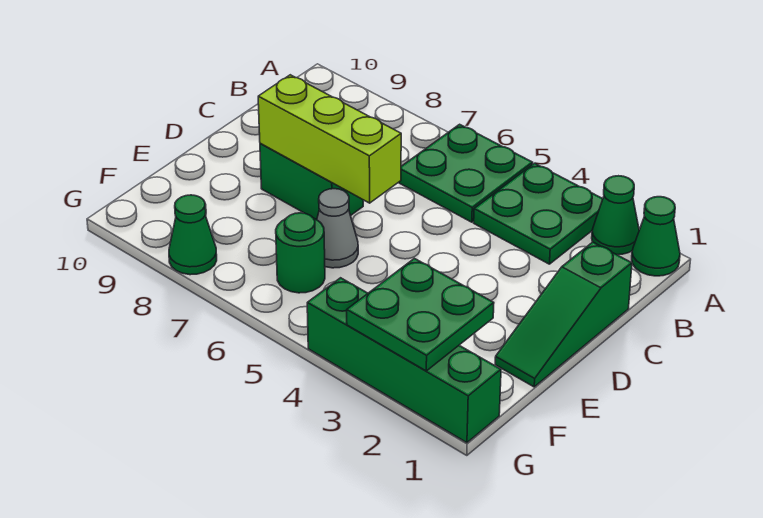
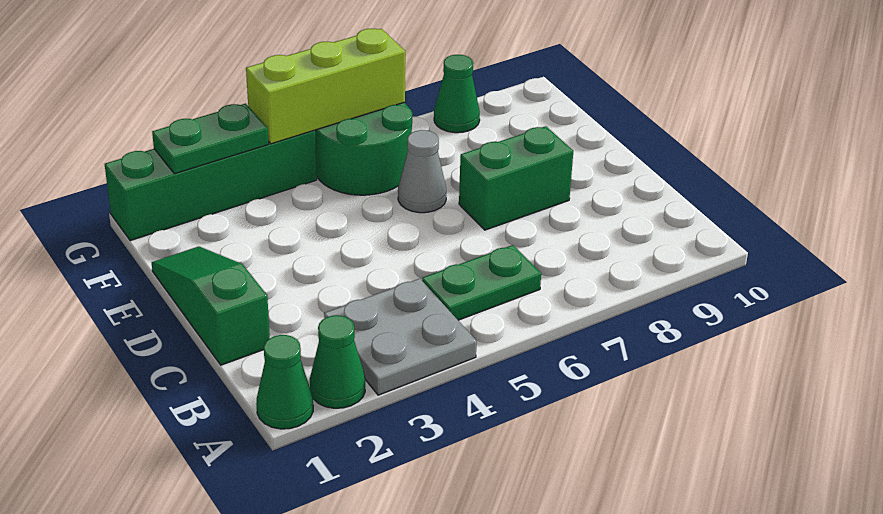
green plate A3:B4 level 1 -> grey plate A3:B4 level 1
green plate A5:B6 level 1 -> green plate B5:B6 level 1
lime brick D6:D8 level 2 -> lime brick G4:G6 level 2
green plate F2:G3 level 2 -> green plate G2:G3 level 2
green round brick F6 level 1 -> green round brick F5:G6 level 1

